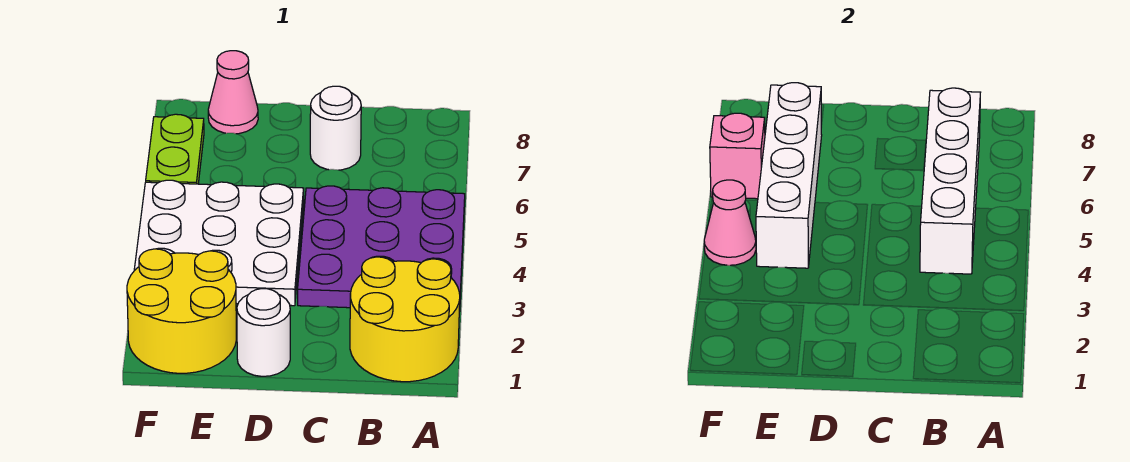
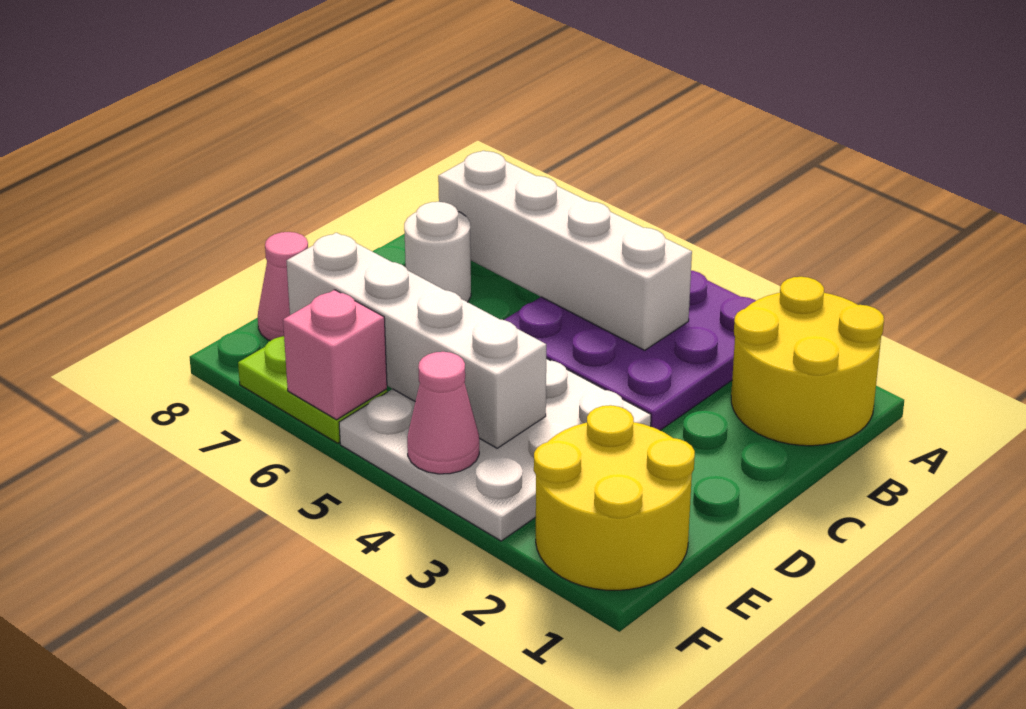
white round brick D1 level 1 -> none

